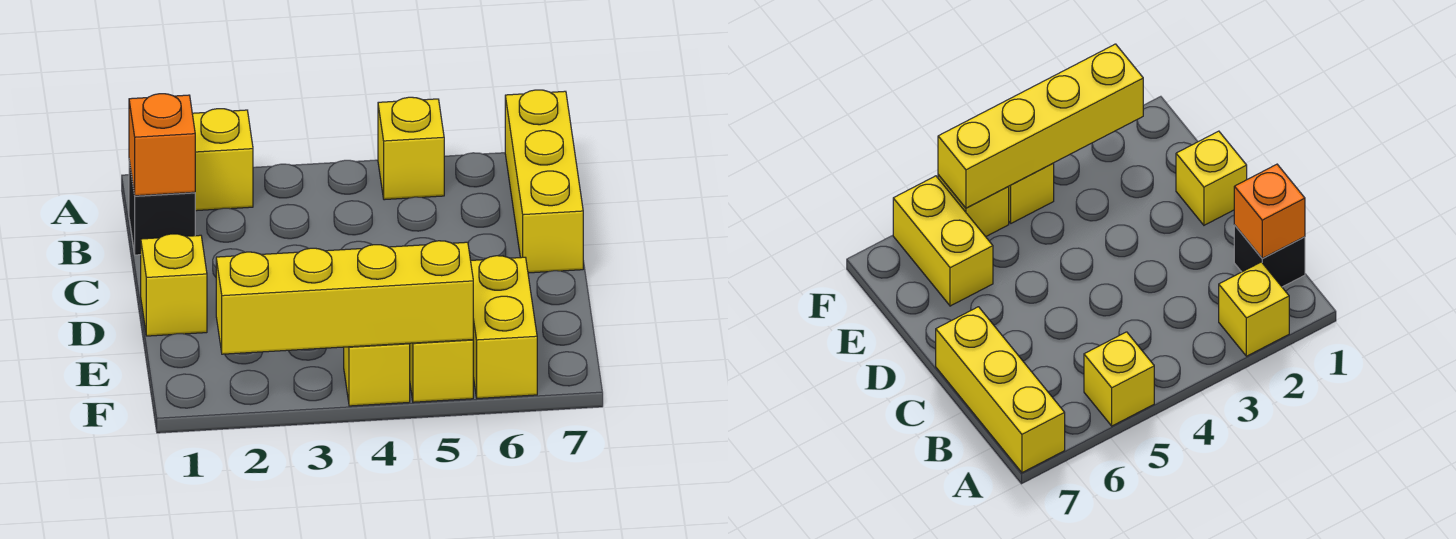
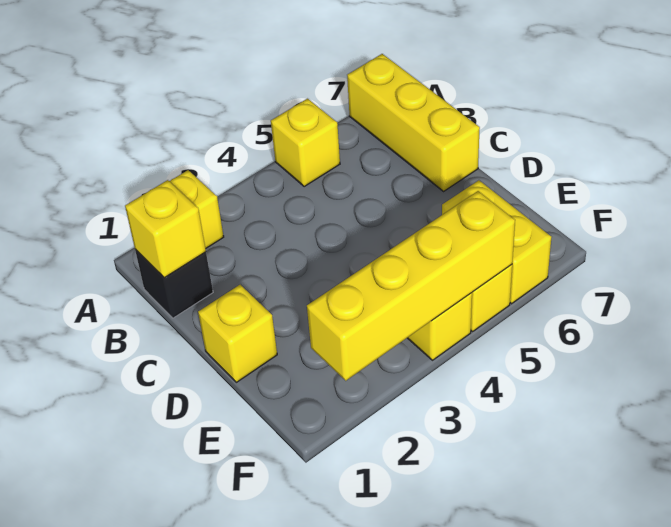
orange brick B1 level 2 -> yellow brick B1 level 2

